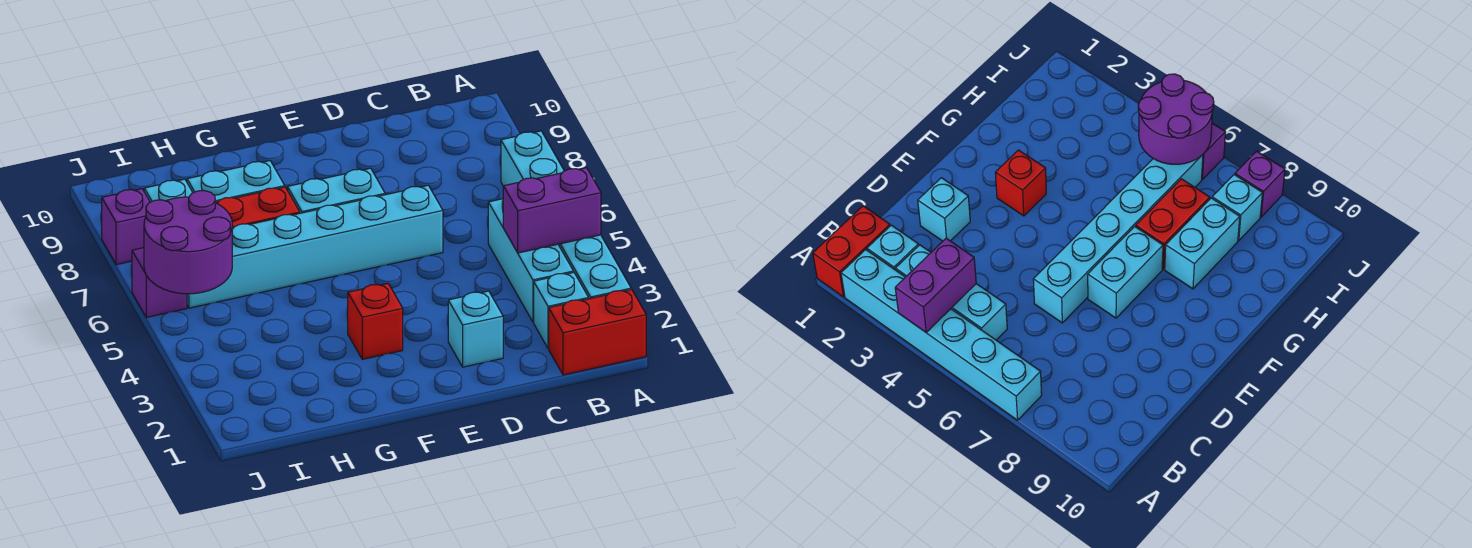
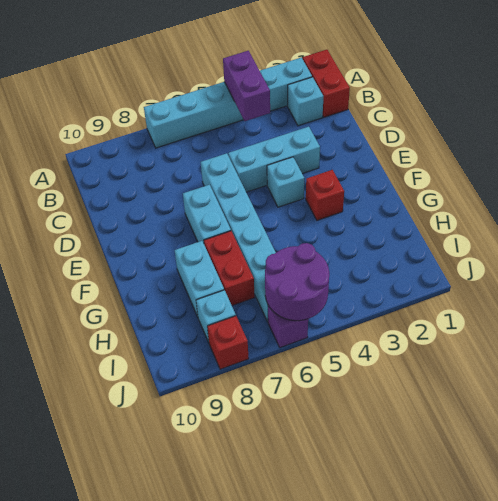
cyan brick B3:B5 level 1 -> cyan brick D3:D5 level 1
cyan brick D2 level 1 -> cyan brick E4 level 1
purple brick J8 level 1 -> red brick J8 level 1

